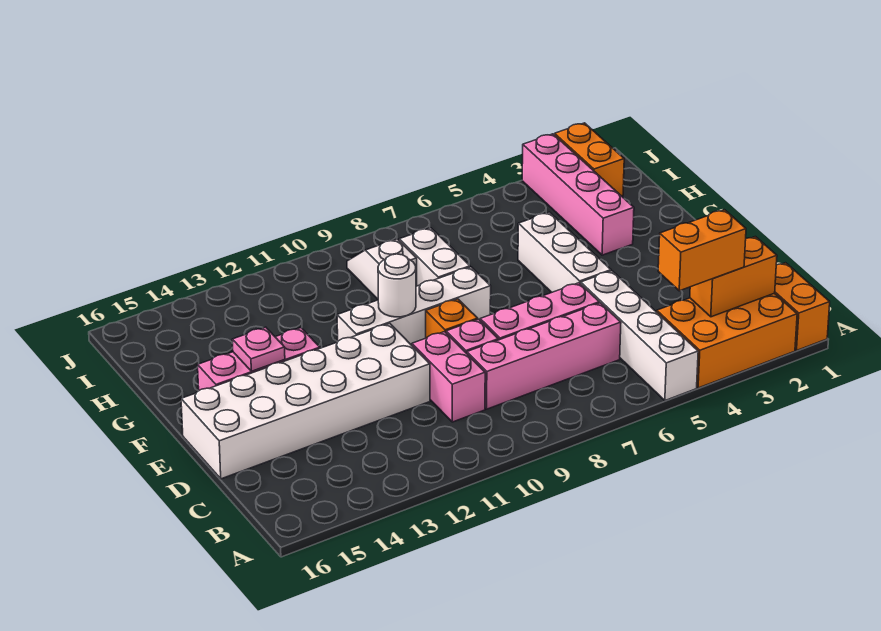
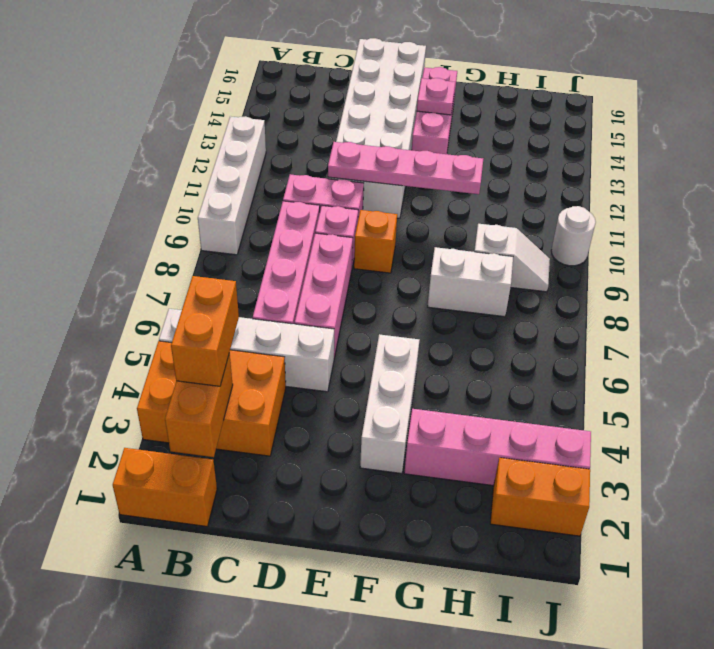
orange brick A2:B4 level 1 -> orange brick A3:C4 level 1
none -> pink plate D11:G11 level 2
white brick E5:G5 level 1 -> white brick F3:F5 level 1
white brick F8:F11 level 1 -> white brick A9:A12 level 1
white round brick F10 level 2 -> white round brick J10 level 1

